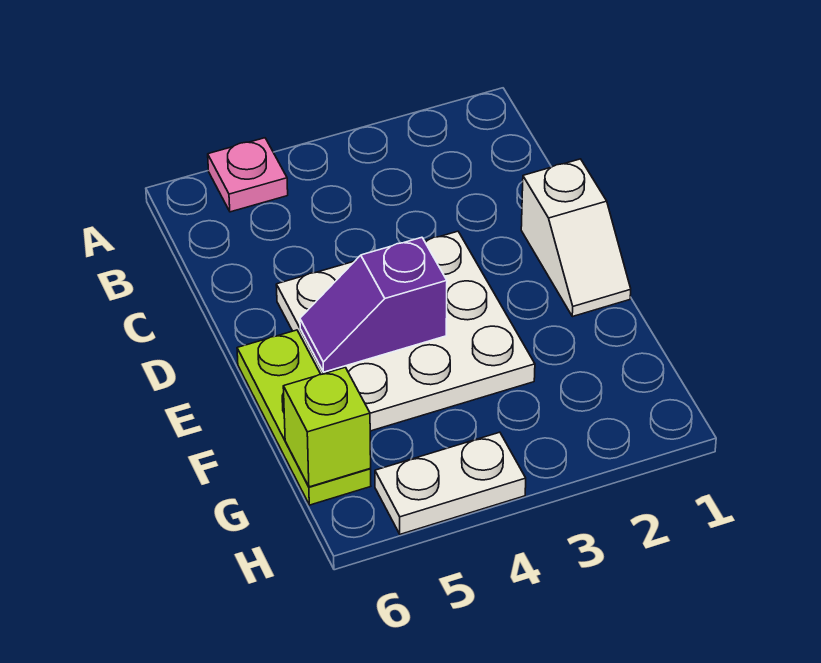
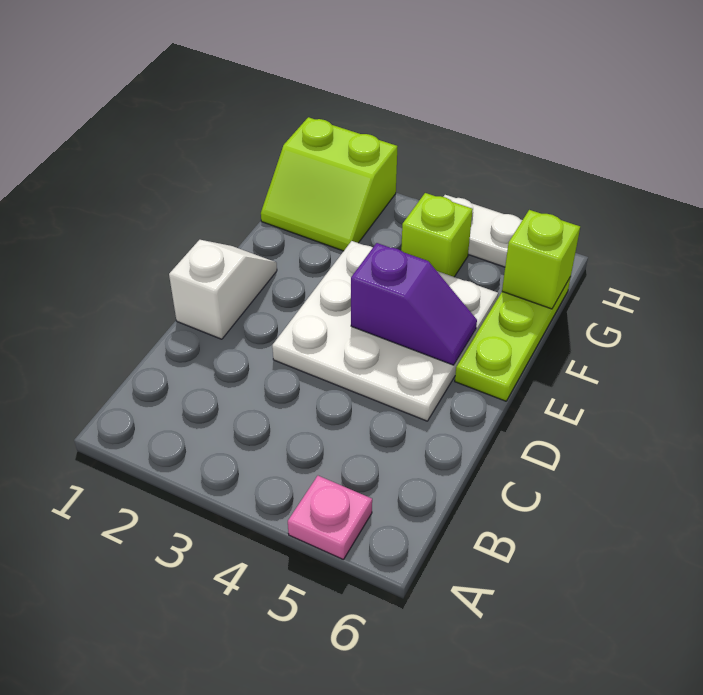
none -> lime slope G1:H2 level 1 top H
none -> lime brick G4 level 1

